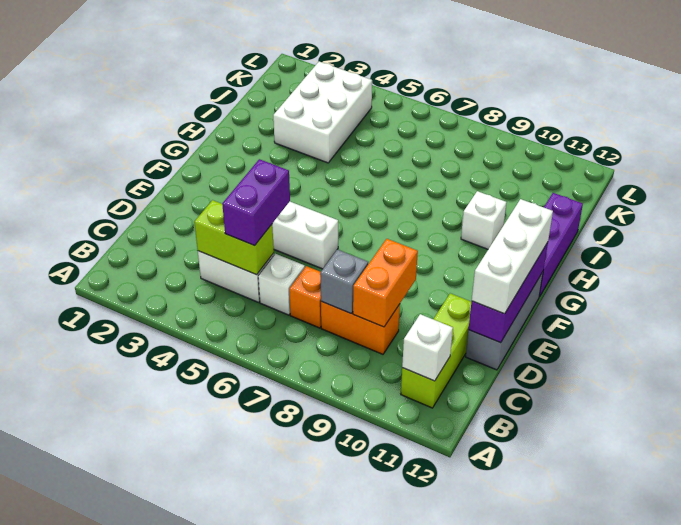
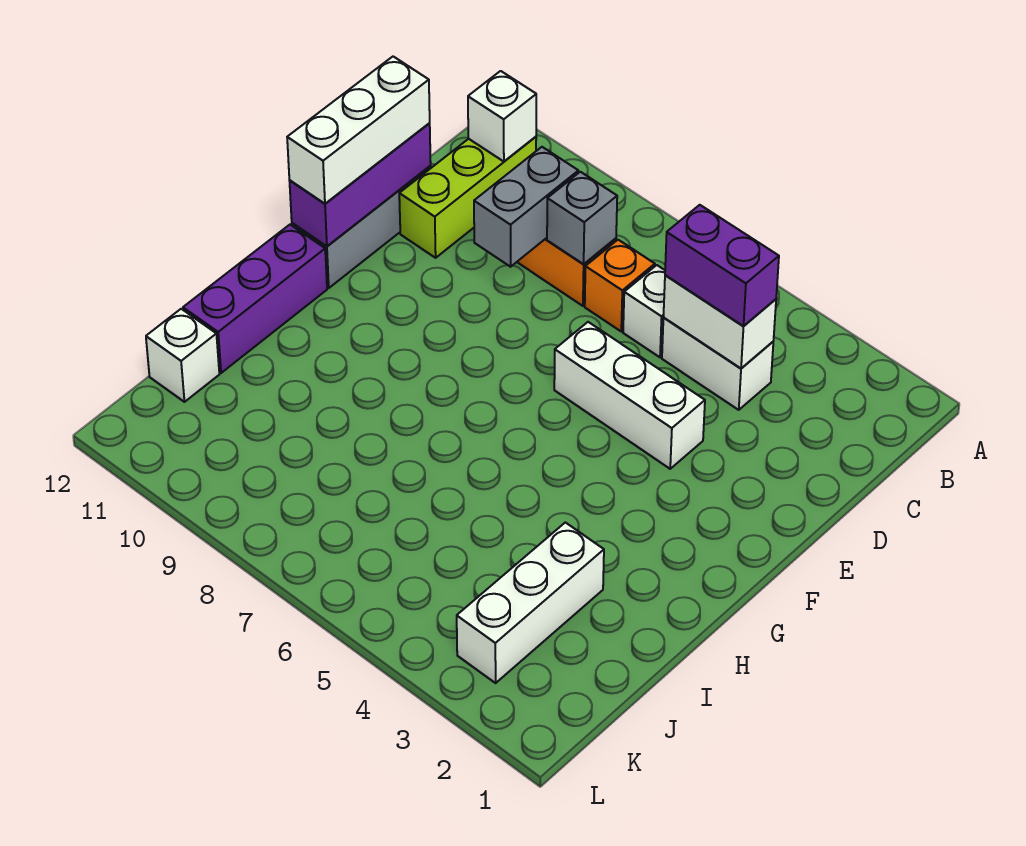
lime brick C4:C5 level 2 -> white brick C4:C5 level 2
purple brick C5:D5 level 3 -> purple brick C4:C5 level 3
orange brick C9:D9 level 2 -> grey brick C9:D9 level 2
white brick H10 level 1 -> white brick J12 level 1
white brick I3:K4 level 1 -> white brick I3:K3 level 1

